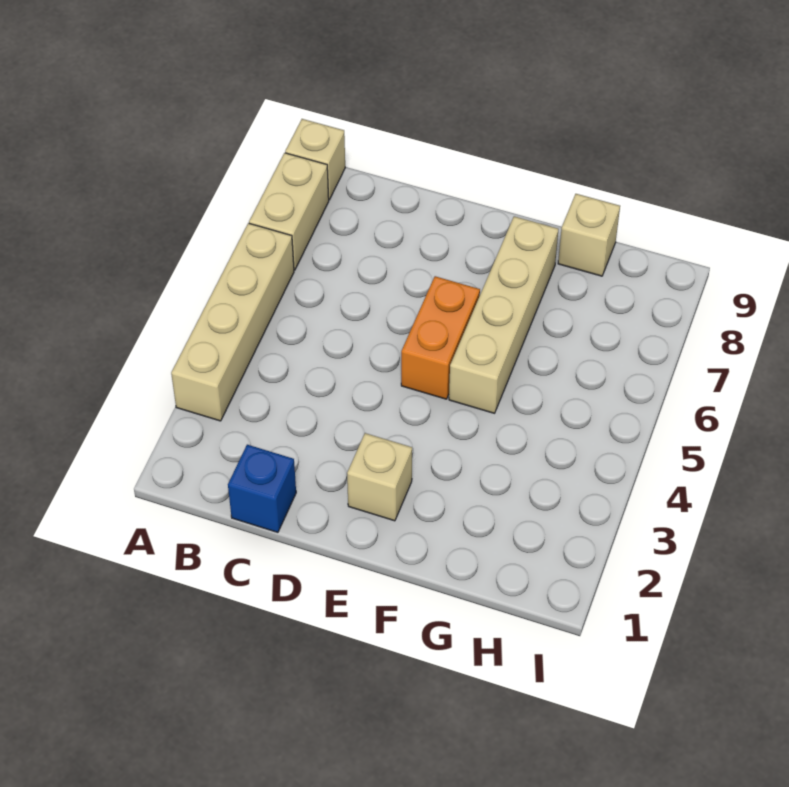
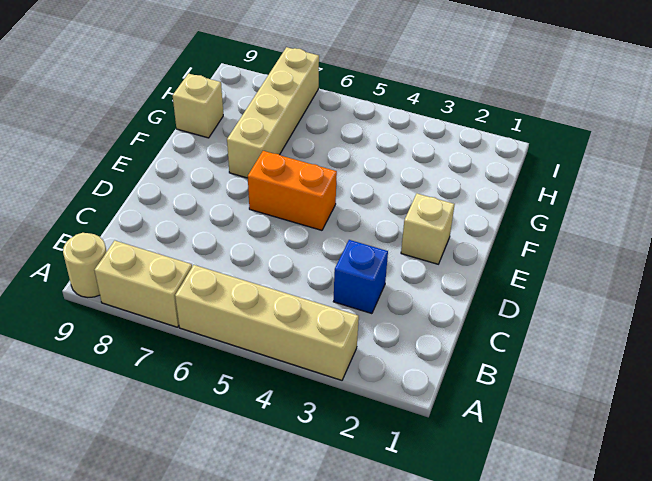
tan brick A9 level 1 -> tan round brick A9 level 1
blue brick C1 level 1 -> blue brick C3 level 1
tan brick F5:F8 level 1 -> tan brick F7:I7 level 1

